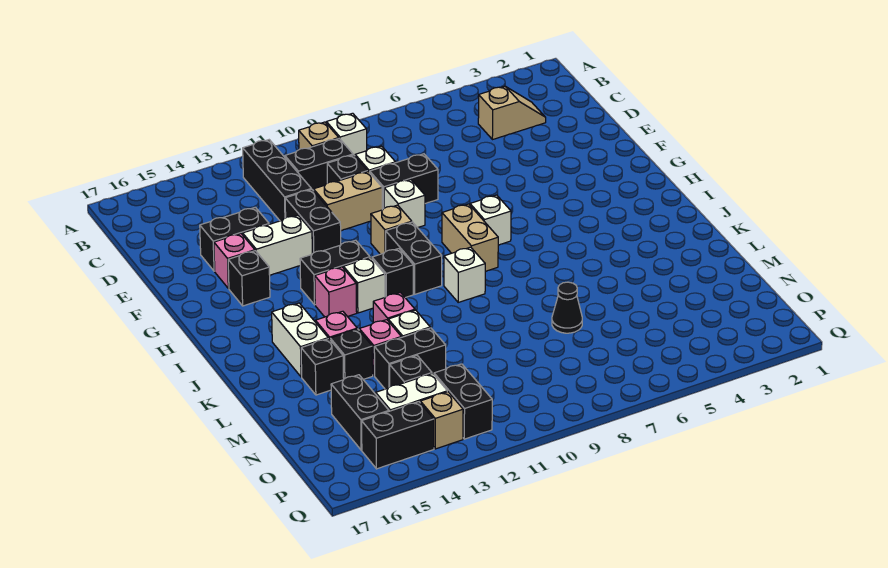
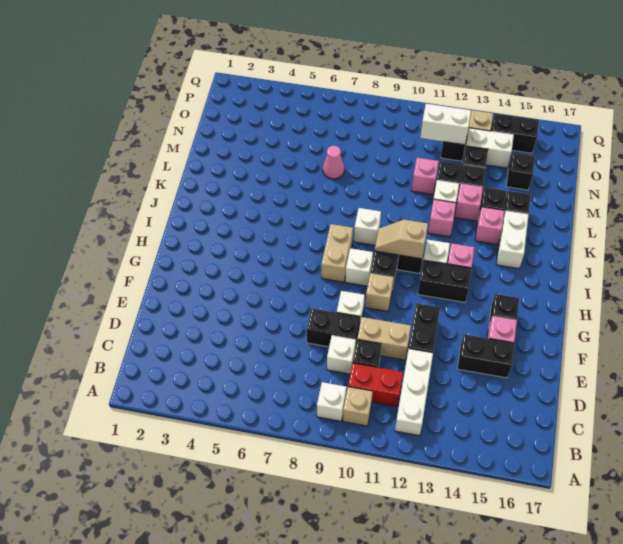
black brick B12:D12 level 1 -> white brick B12:D12 level 1
tan slope C3:C4 level 1 top 4 -> tan slope I10:I11 level 2 top 11
black brick C10:C11 level 1 -> red brick C10:C11 level 1
white brick F13:F14 level 1 -> white brick O11:O12 level 2
white brick H7 level 1 -> white brick H9 level 1
black cone M7 level 1 -> pink cone M7 level 1
none -> pink brick M11 level 1
black brick N15:O15 level 1 -> black brick N15 level 1

